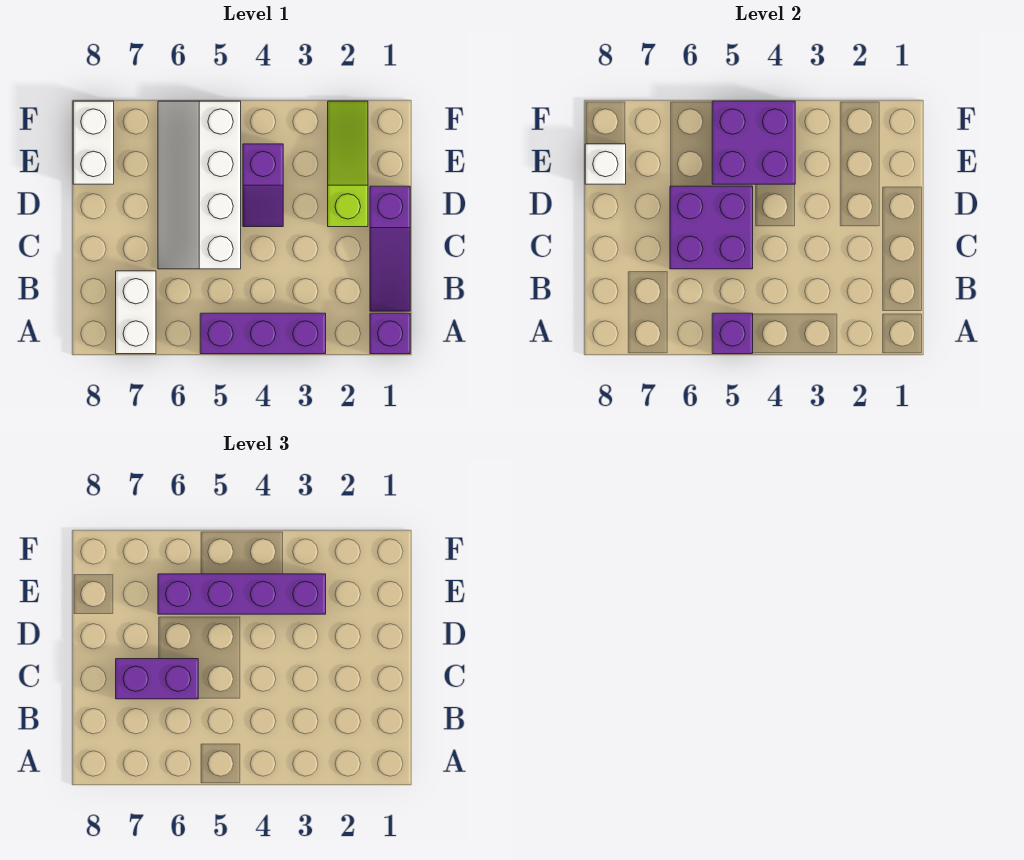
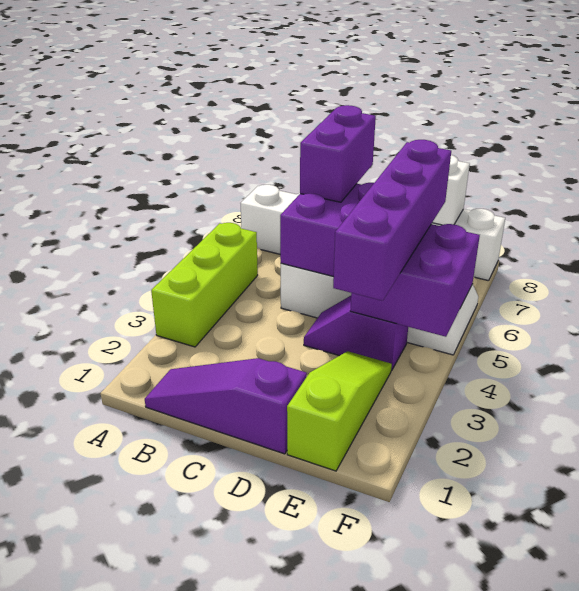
purple brick A1 level 1 -> none
purple brick A3:A5 level 1 -> lime brick A3:A5 level 1
purple brick A5 level 2 -> none
lime slope D2:F2 level 1 top D -> lime slope E1:E3 level 1 top 1

